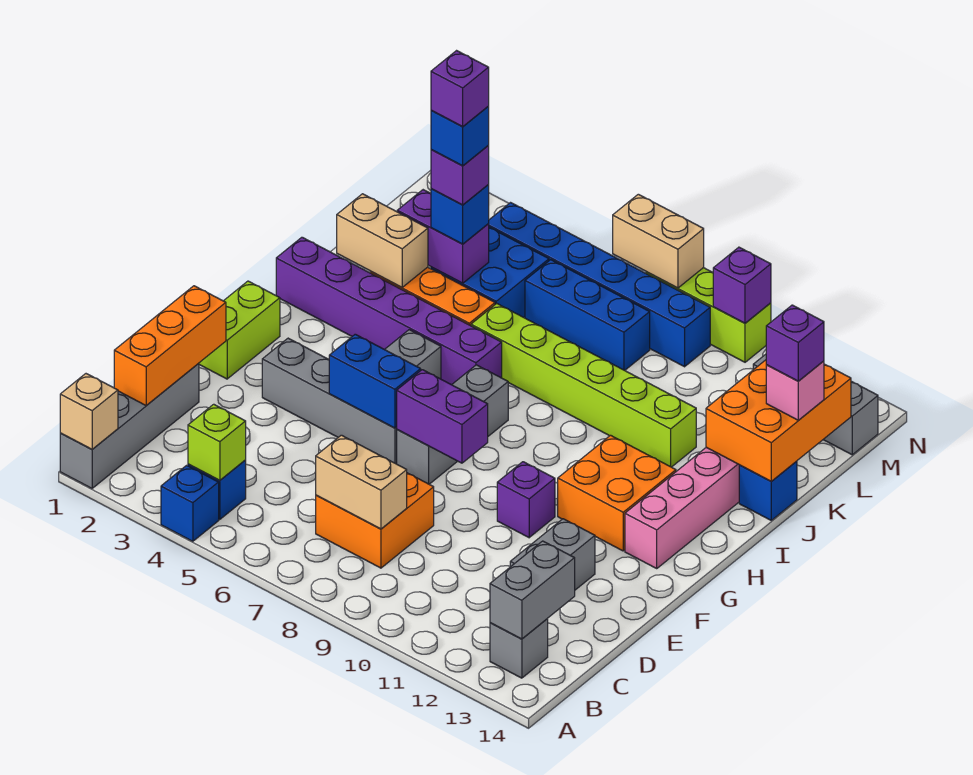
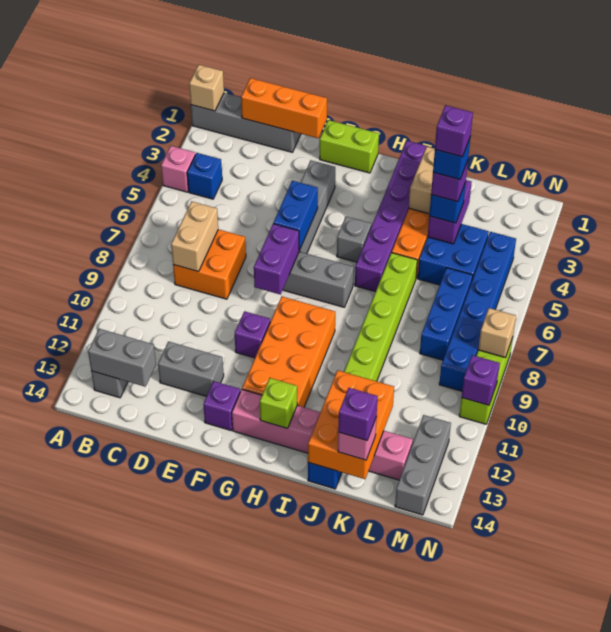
blue brick A4 level 1 -> pink brick A4 level 1
lime brick B4 level 2 -> lime brick H13 level 2
none -> purple brick F13 level 1
orange brick G11:H12 level 1 -> orange brick G9:H12 level 1
orange brick J13:L14 level 2 -> orange brick J12:K14 level 2
tan brick N7:N8 level 2 -> tan brick N8 level 2

